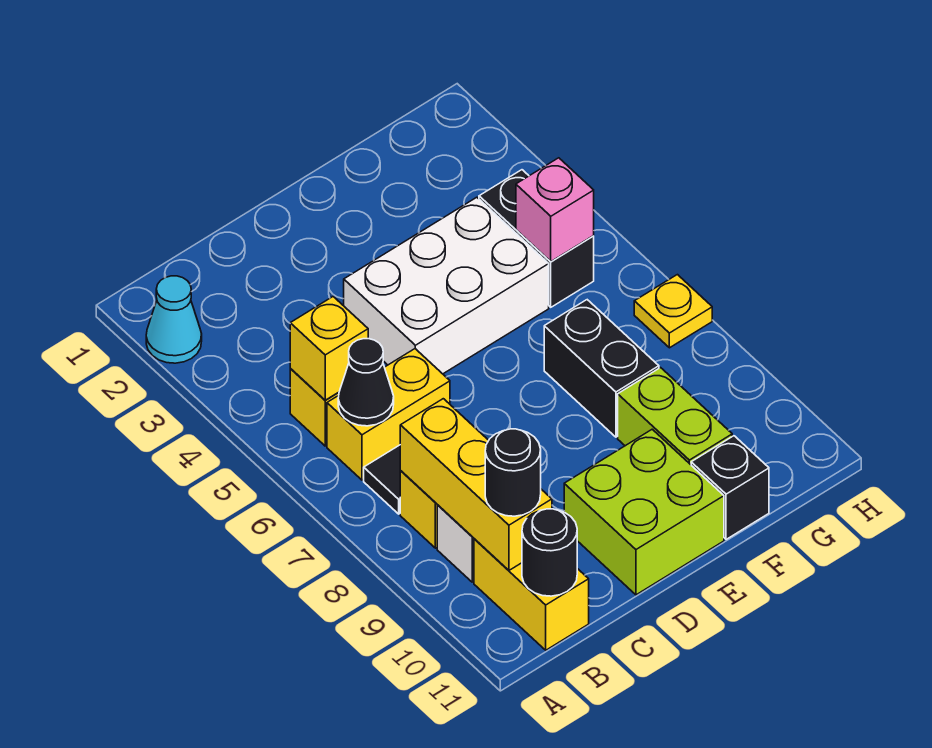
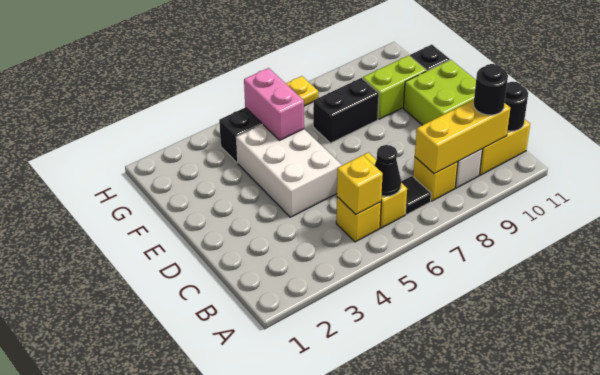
cyan cone A2 level 1 -> none
pink brick G5 level 2 -> pink brick F5:G5 level 2

